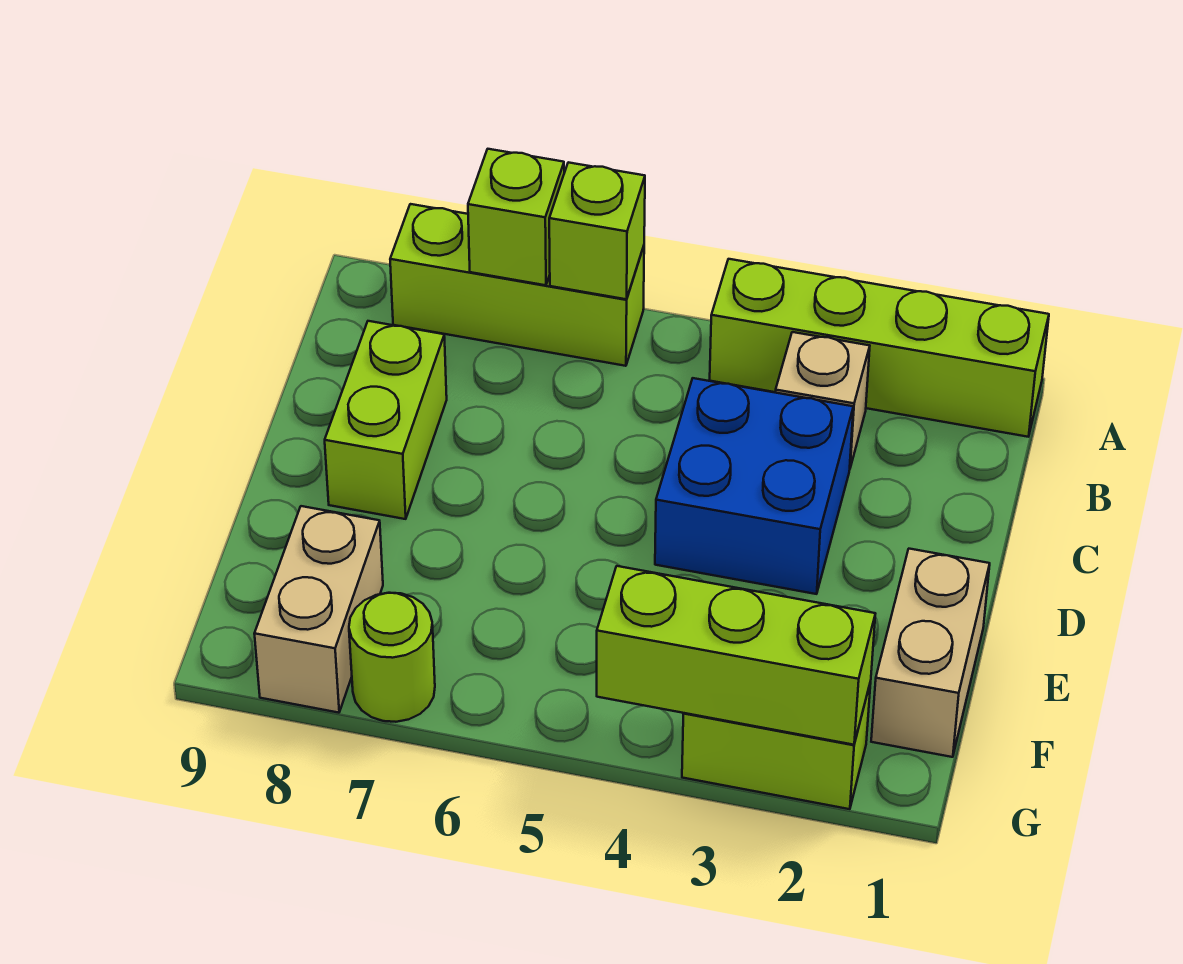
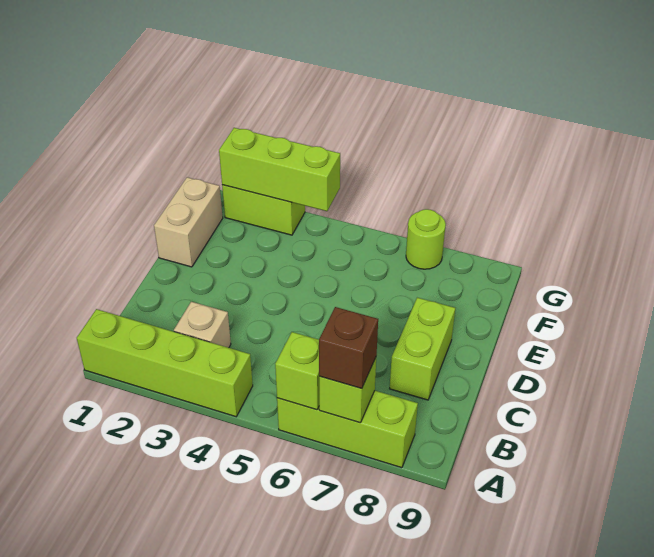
none -> brown brick A7 level 3
blue brick C3:D4 level 1 -> none
tan brick F8:G8 level 1 -> none

